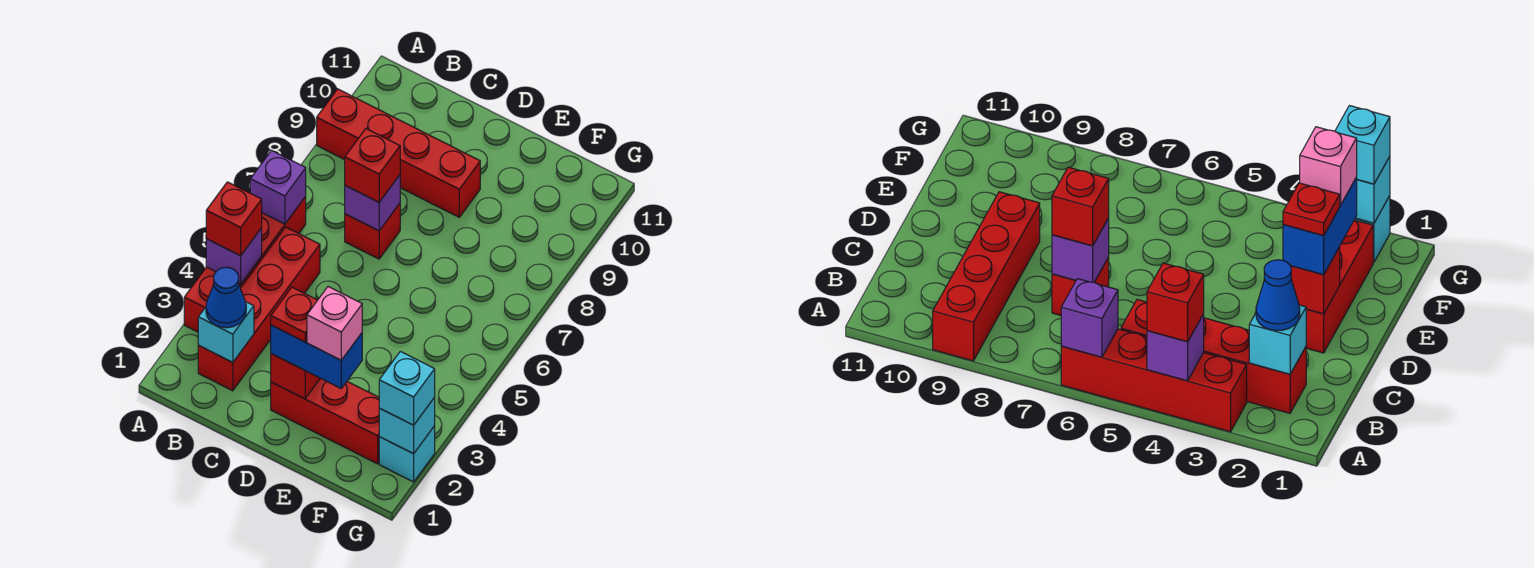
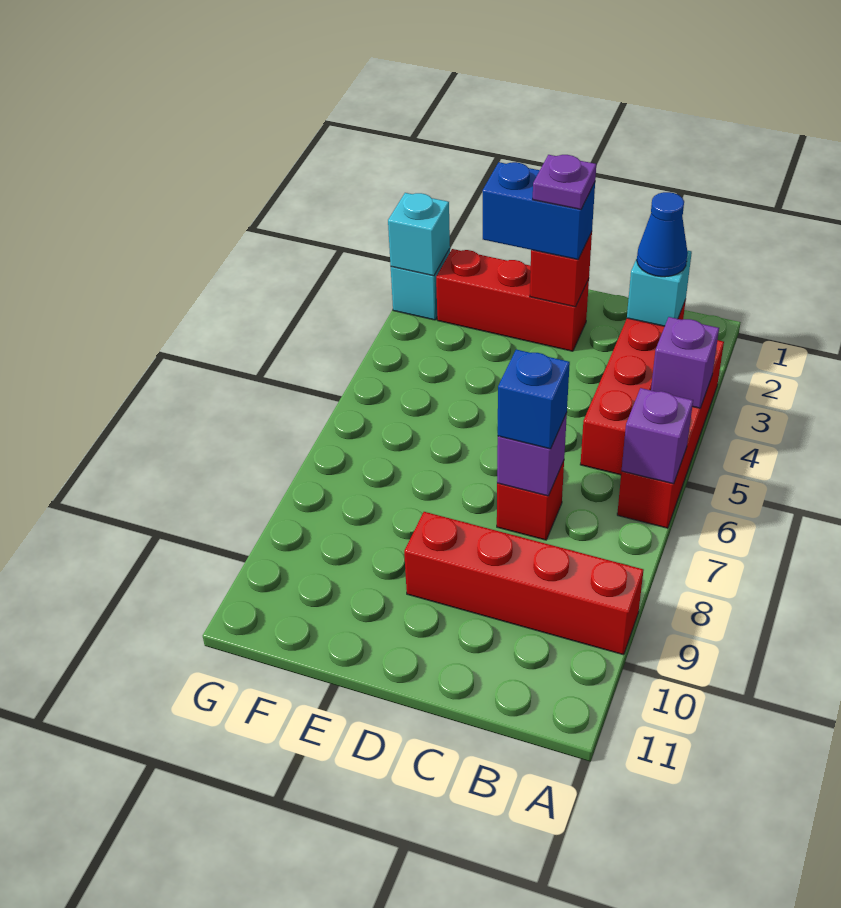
red brick A4 level 3 -> none
red brick C7 level 3 -> blue brick C7 level 3
red plate D2 level 4 -> purple plate D2 level 4
pink brick E2 level 4 -> none
cyan brick G2 level 3 -> none

